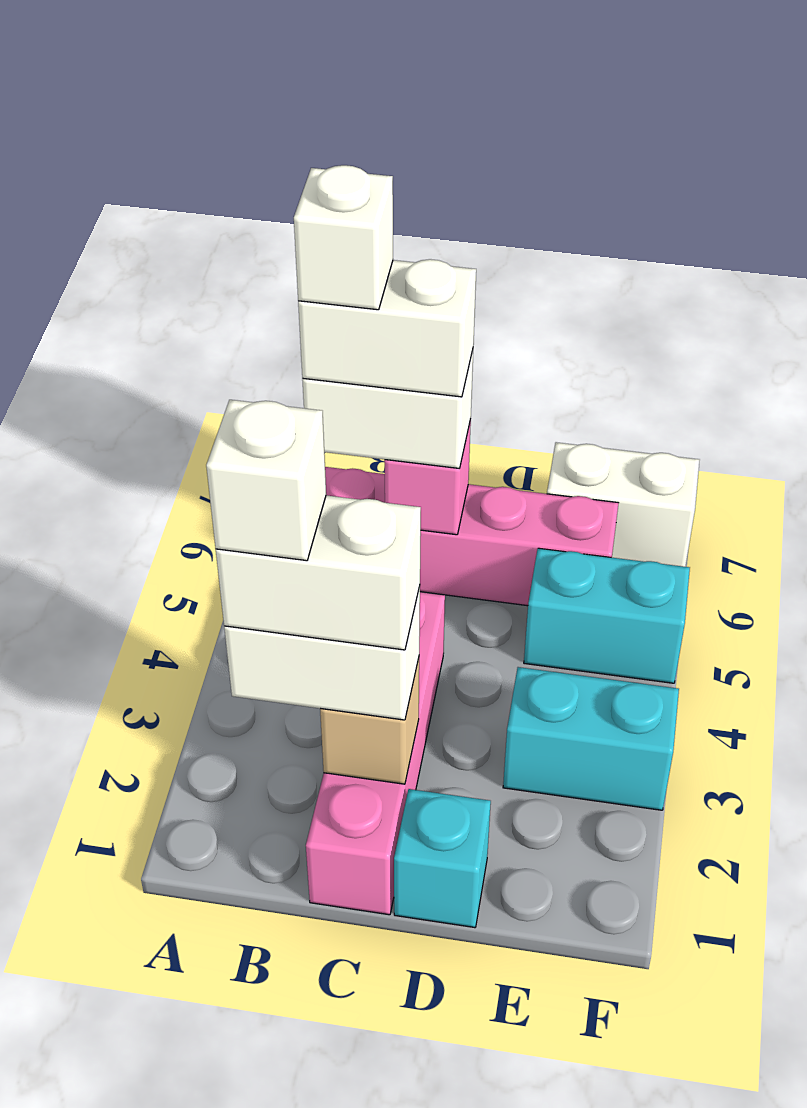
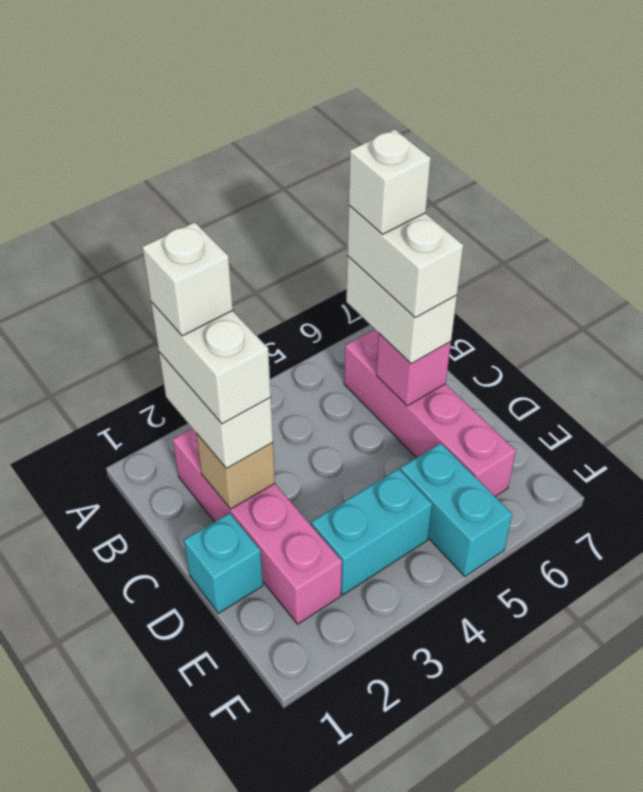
pink brick C1:C4 level 1 -> pink brick B2:E2 level 1
cyan brick E3:F3 level 1 -> cyan brick E3:E4 level 1
white brick E7:F7 level 1 -> none

